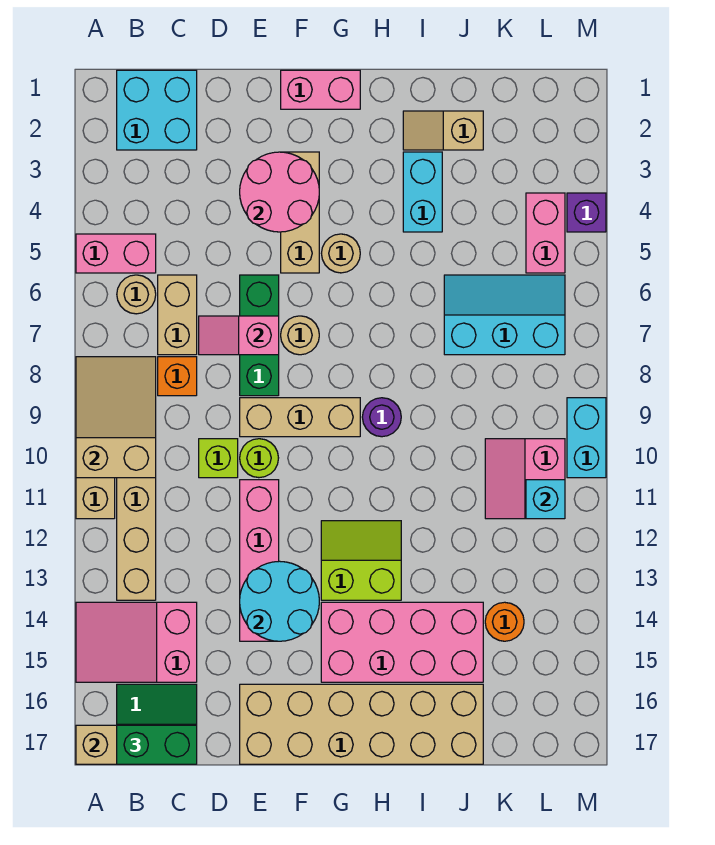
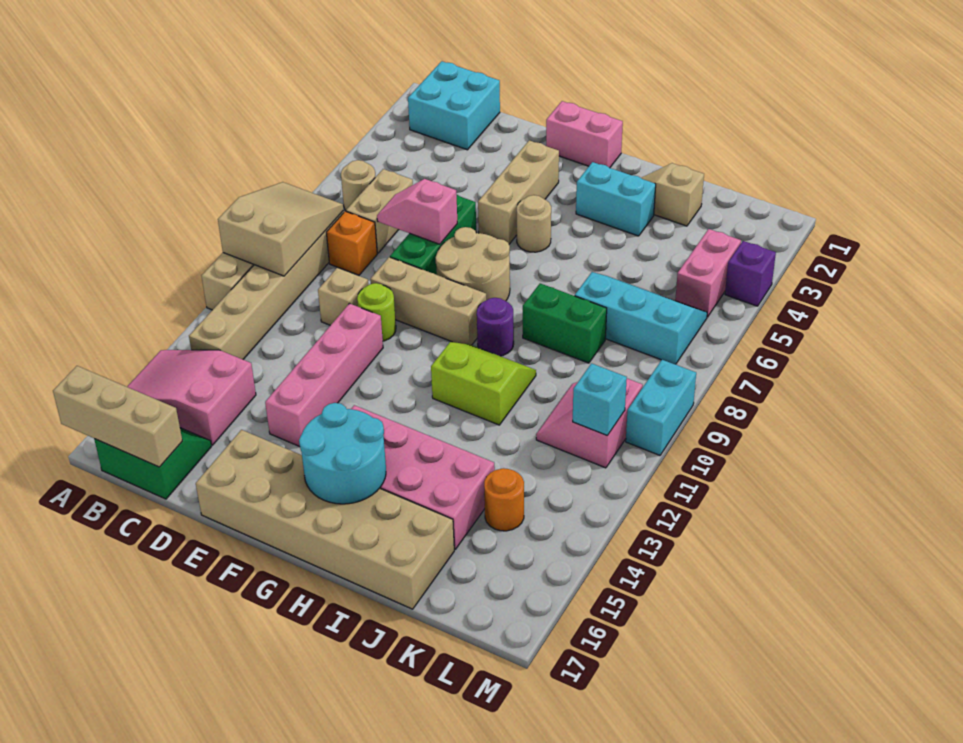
pink brick A5:B5 level 1 -> none
green brick B17:C17 level 3 -> green brick I8:J8 level 1
lime brick D10 level 1 -> tan brick D10 level 1
pink round brick E3:F4 level 2 -> none
cyan round brick E13:F14 level 2 -> cyan round brick G15:H16 level 2
tan round brick F7 level 1 -> tan round brick F7:G8 level 1
lime slope G12:H13 level 1 top 13 -> lime slope H10:I11 level 1 top 11
cyan brick I3:I4 level 1 -> cyan brick H3:I3 level 1

